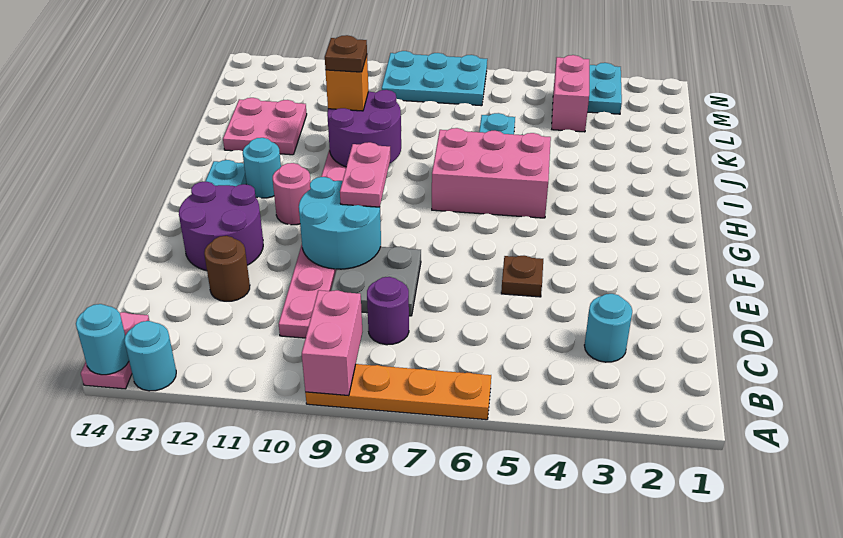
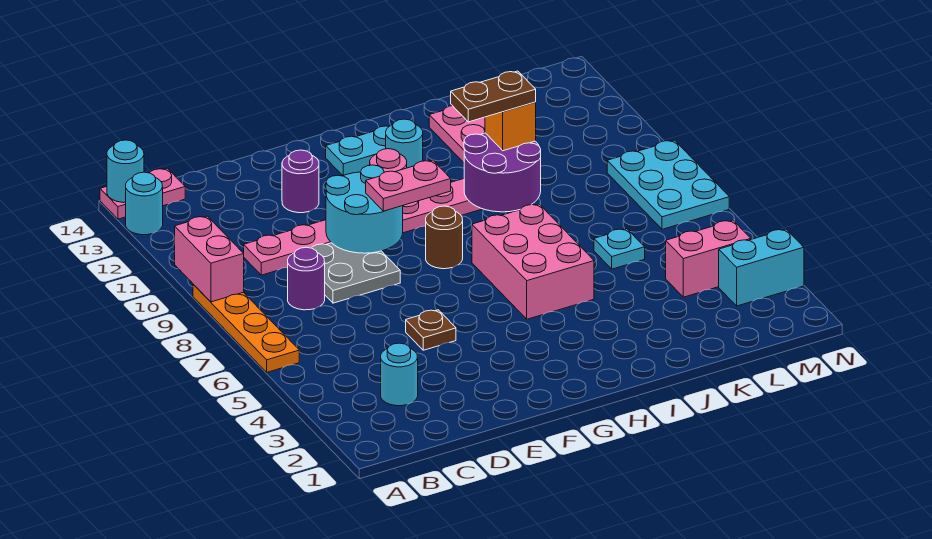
pink brick A9:B9 level 2 -> pink brick A9:A10 level 2
brown round brick D12 level 1 -> brown round brick G8 level 1
purple round brick E12:F13 level 1 -> purple round brick E12 level 1
brown plate J10 level 4 -> brown plate I10:J10 level 4
cyan plate M3:N3 level 1 -> cyan brick M3:N3 level 1

